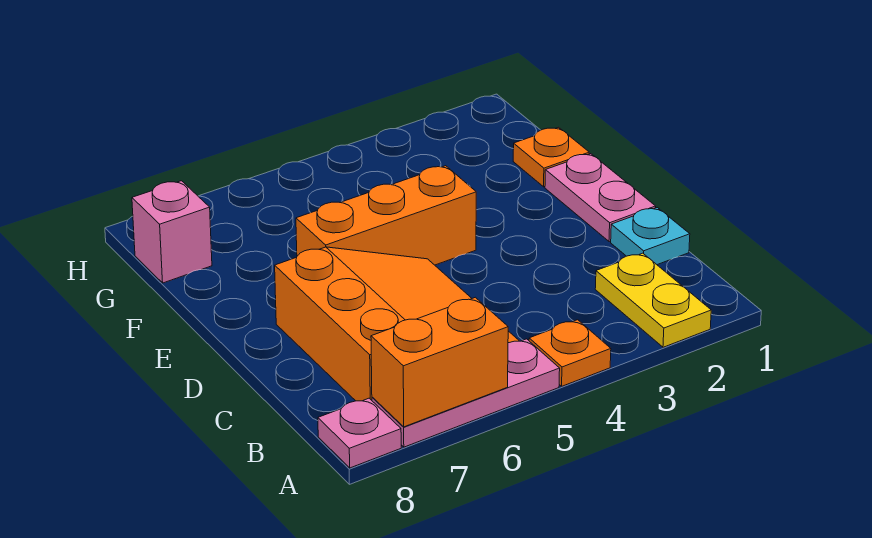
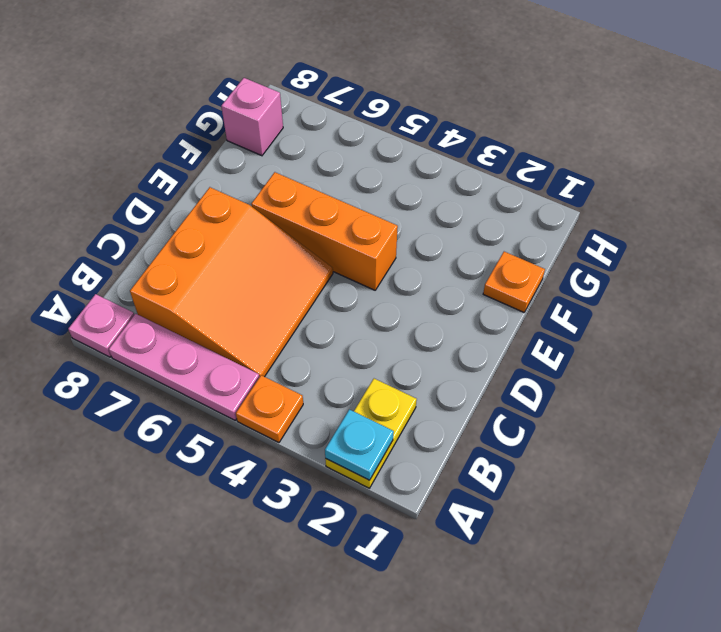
orange brick A6:A7 level 2 -> none
cyan plate C1 level 1 -> cyan plate A2 level 2
pink plate D1:E1 level 1 -> none

